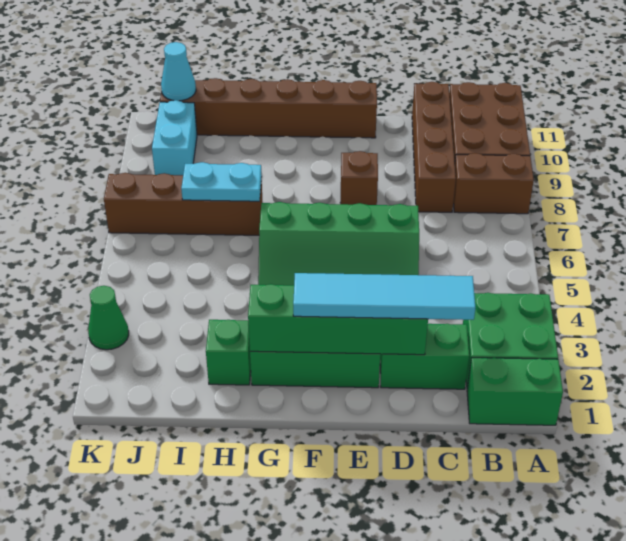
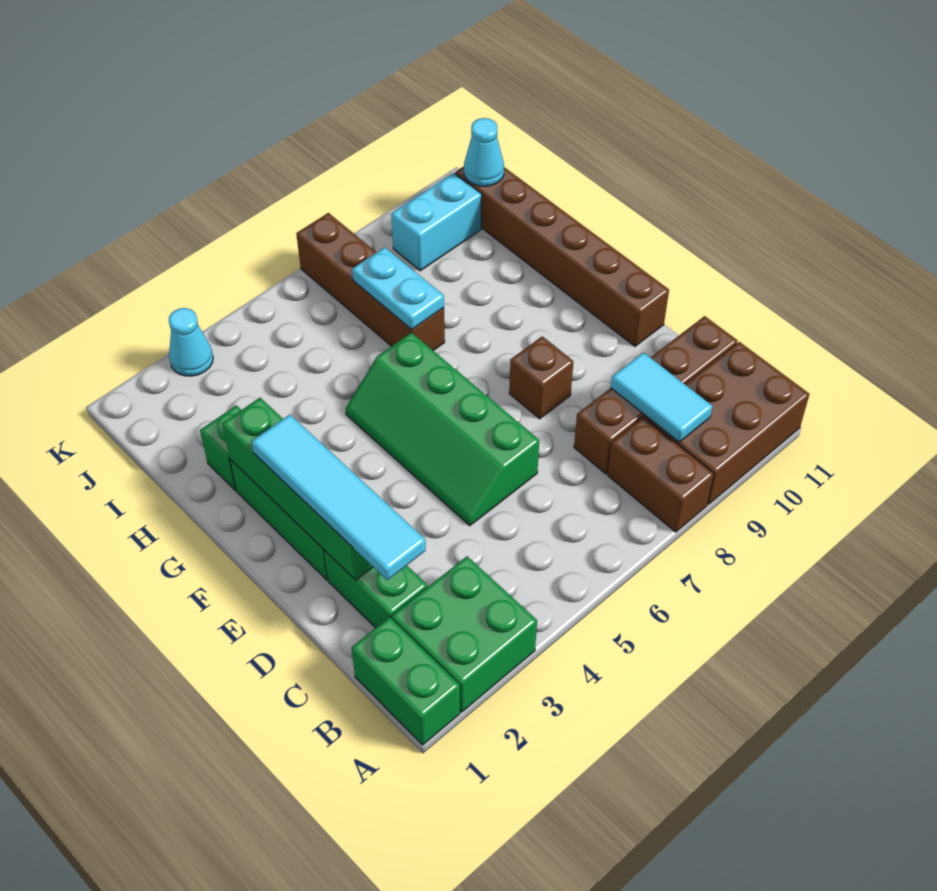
none -> cyan tile B9:C9 level 2
green cone K3 level 1 -> cyan cone K3 level 1

